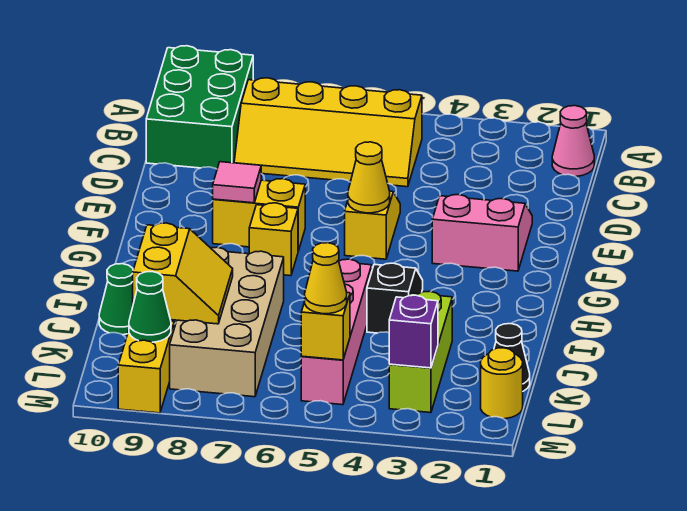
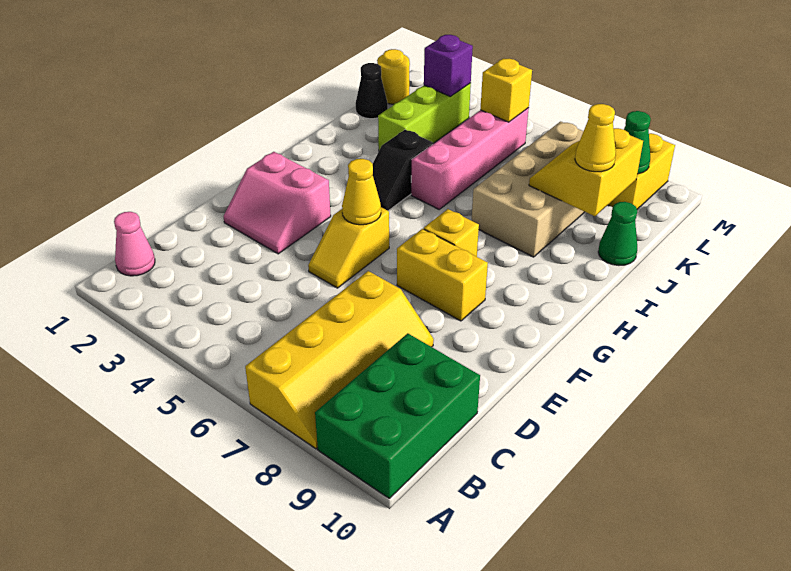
yellow slope B5:C8 level 1 top B -> yellow slope A7:D8 level 1 top 7
pink tile F8 level 2 -> none
yellow cone L5 level 3 -> yellow cone J9 level 3

